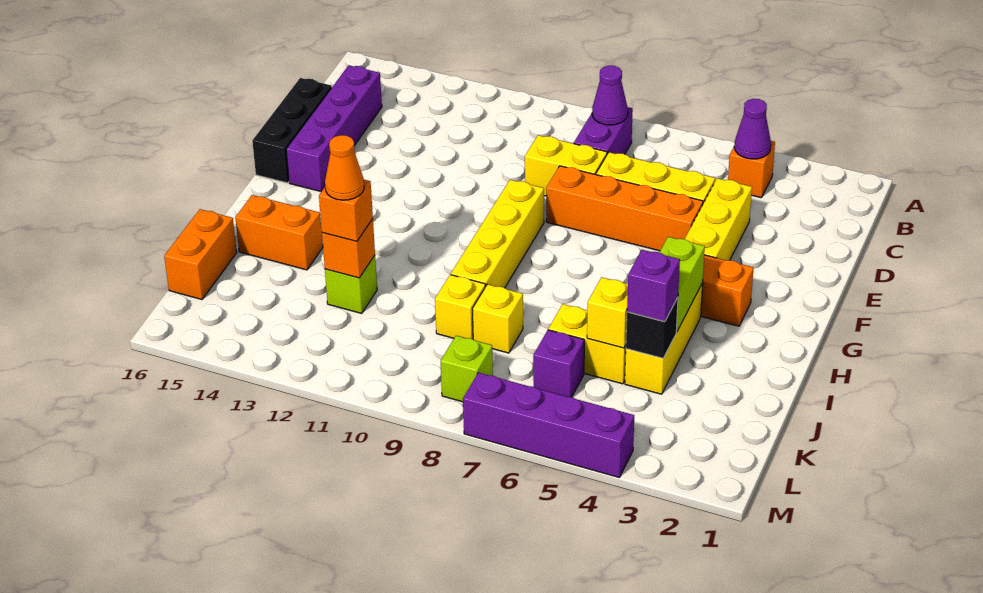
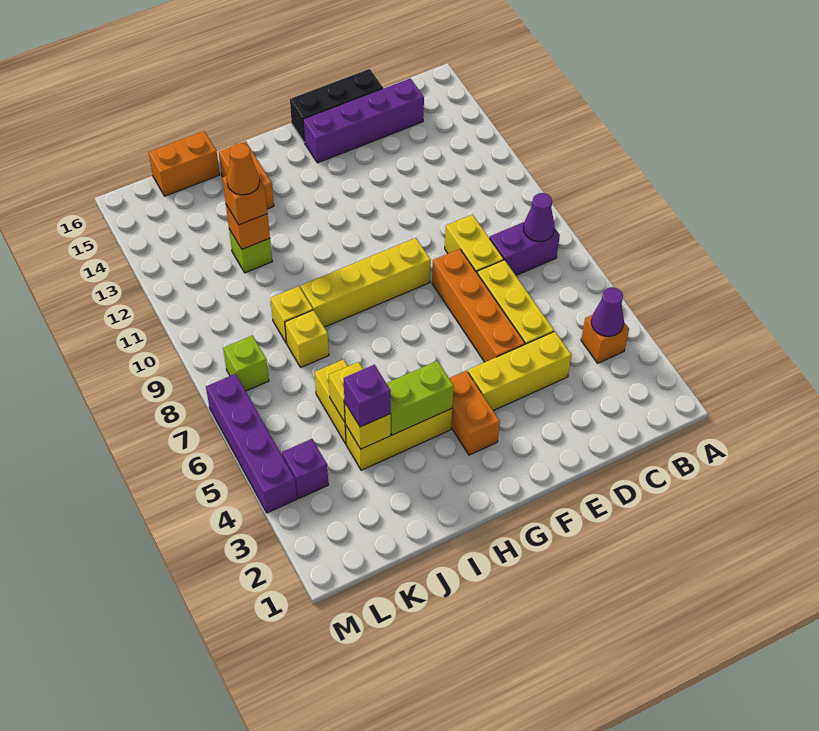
black brick J4 level 2 -> yellow brick J4 level 2
purple brick K6 level 1 -> purple brick L4 level 1

